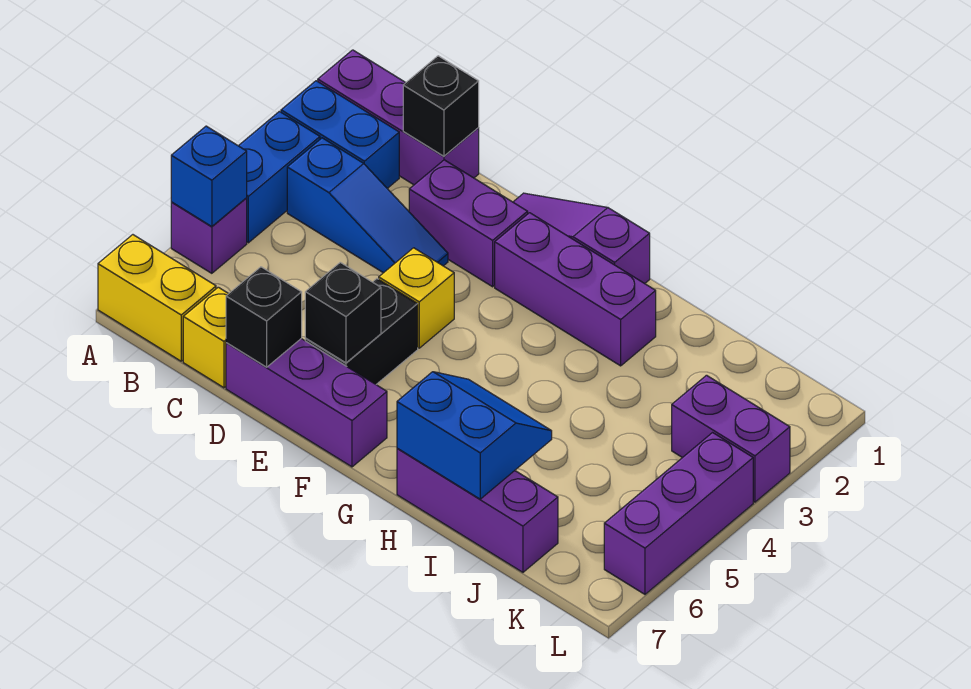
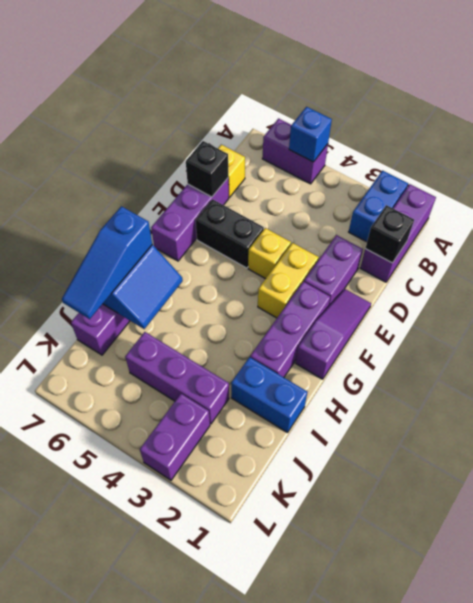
blue brick A3:A4 level 1 -> blue brick I1:I2 level 1
purple brick A5 level 1 -> purple brick A5:A6 level 1
yellow brick A7:B7 level 1 -> yellow brick E3:F3 level 1
blue slope B3:D3 level 1 top B -> blue slope H7:J7 level 3 top H
black brick E6 level 2 -> none
purple brick L4:L6 level 1 -> purple brick J3:J5 level 1

